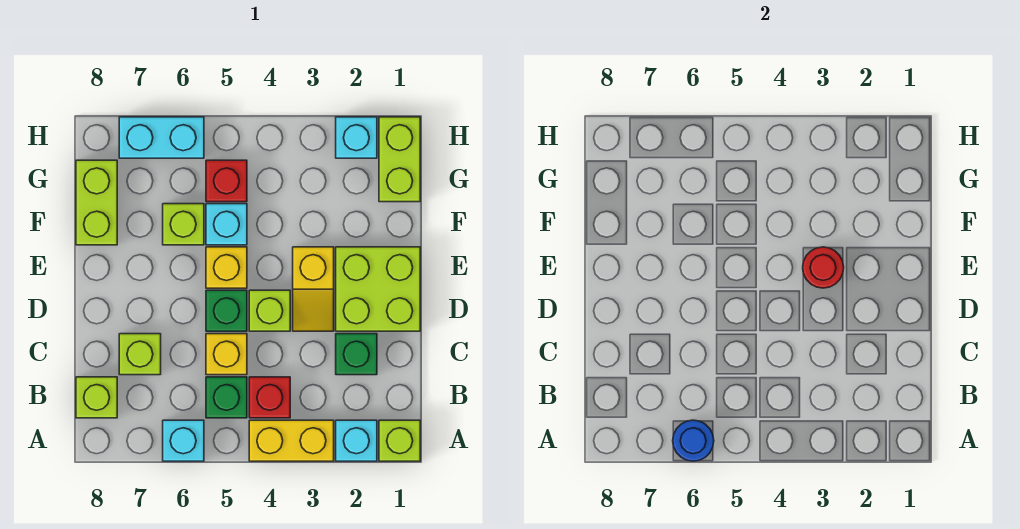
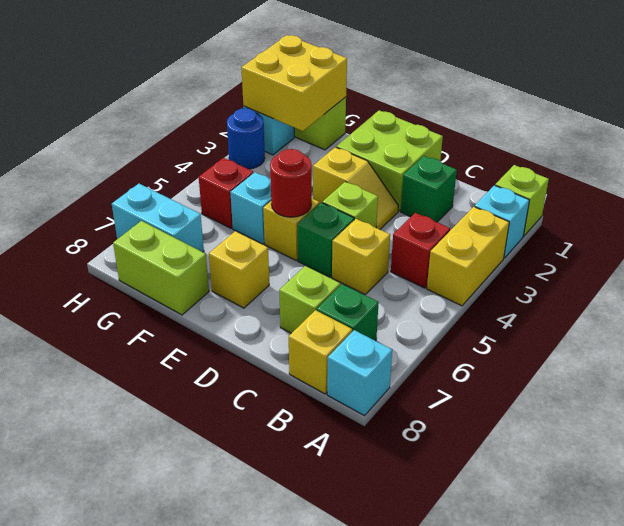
cyan brick A6 level 1 -> cyan brick A8 level 1
blue round brick A6 level 2 -> blue round brick H3 level 1
green brick B5 level 1 -> green brick B7 level 1
lime brick B8 level 1 -> yellow brick B8 level 1
red round brick E3 level 2 -> red round brick E5 level 2
none -> yellow brick E7 level 1
lime brick F6 level 1 -> none
none -> yellow brick G1:H2 level 2
cyan brick H6:H7 level 1 -> cyan brick G7:H7 level 1

